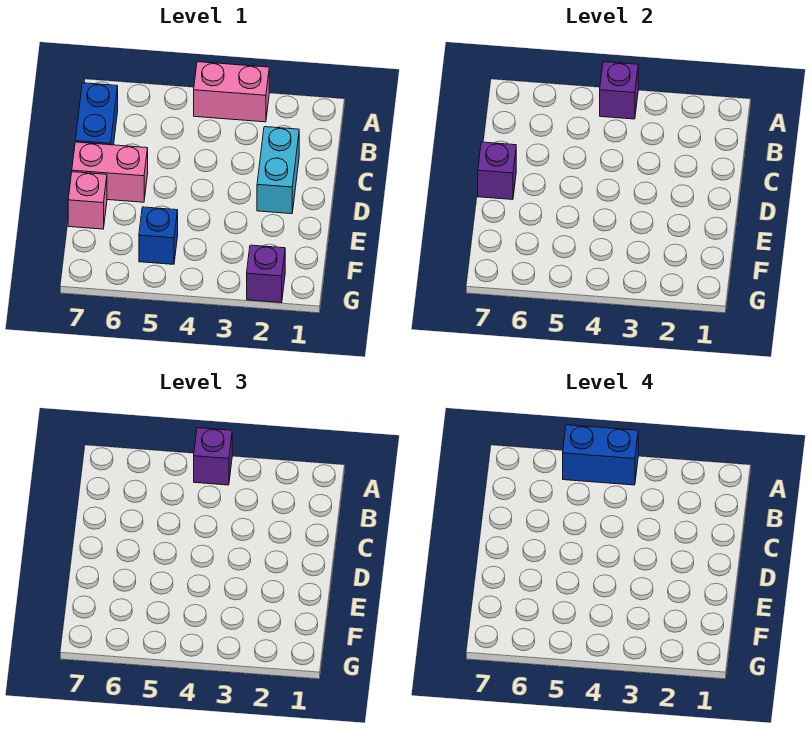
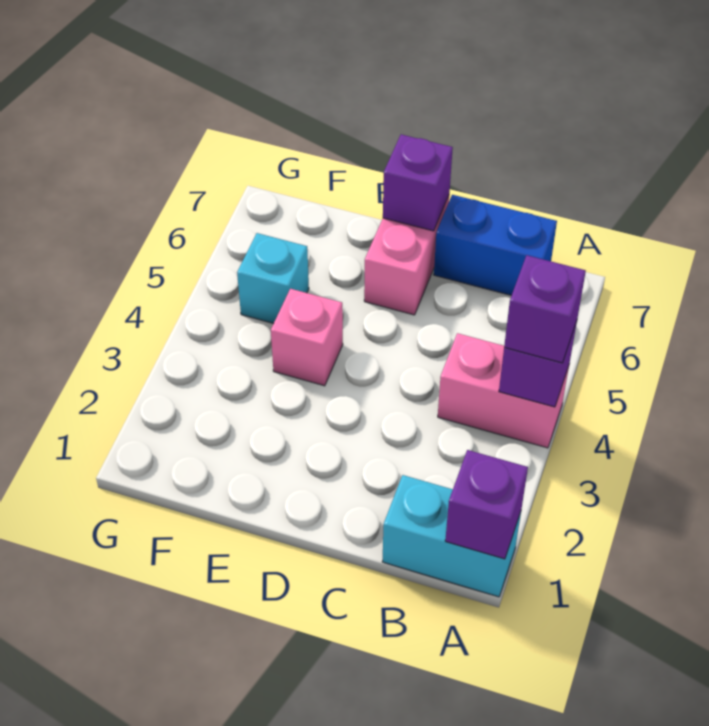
pink brick A3:A4 level 1 -> pink brick A4:B4 level 1
blue brick A4:A5 level 4 -> none
cyan brick C2:D2 level 1 -> cyan brick A1:B1 level 1
pink brick E7 level 1 -> pink brick E4 level 1
blue brick F5 level 1 -> cyan brick F5 level 1
purple brick G2 level 1 -> purple brick A1 level 2

